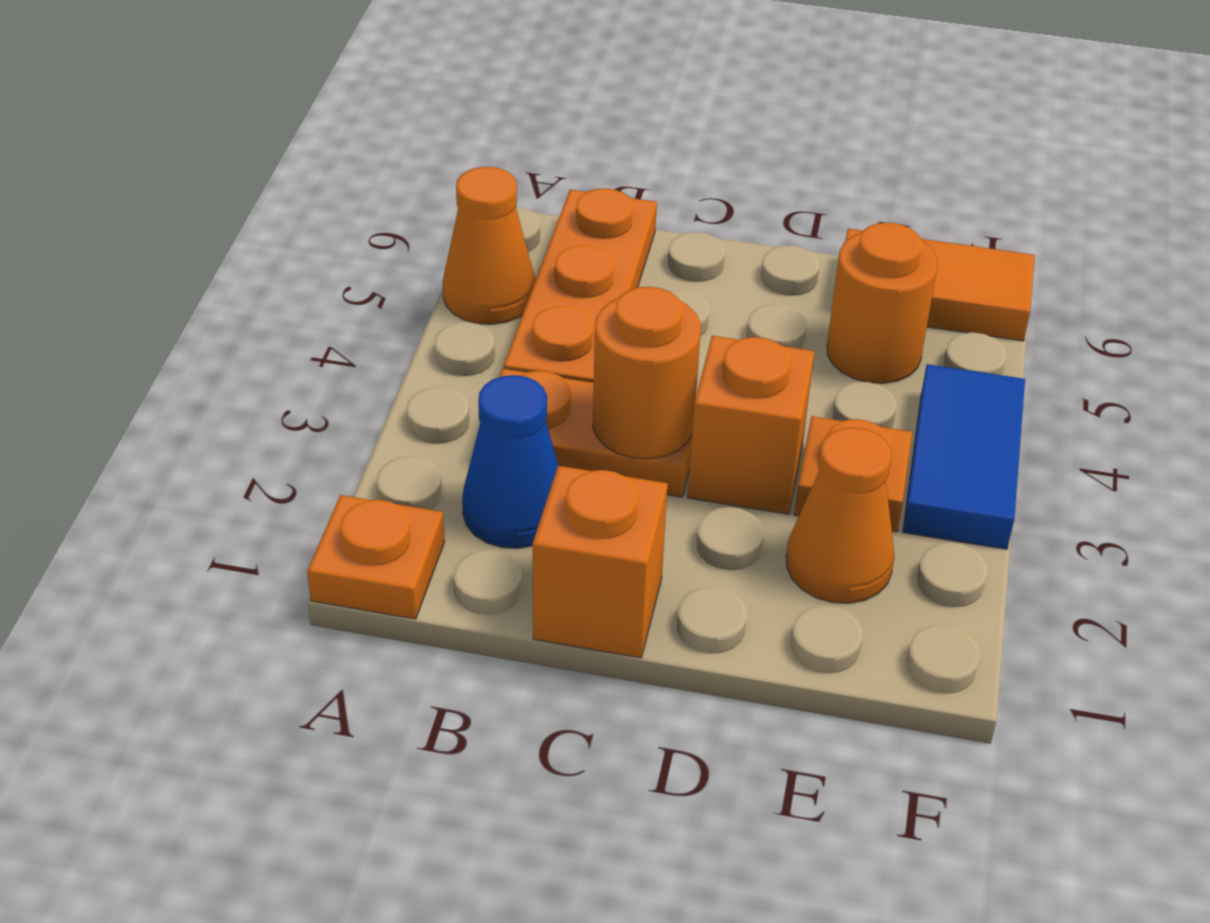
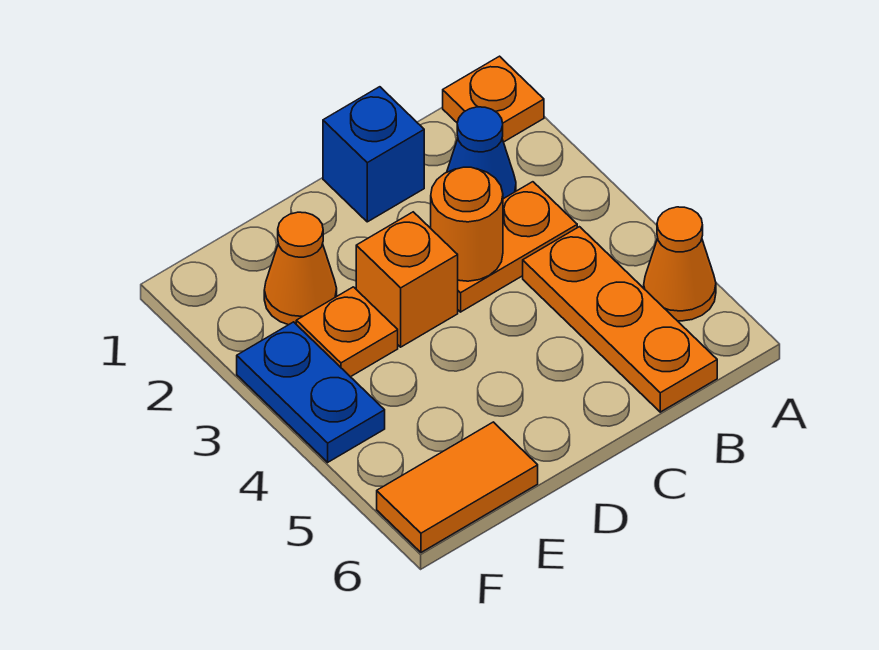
orange brick C1 level 1 -> blue brick C1 level 1
orange round brick E5 level 1 -> none
blue tile F3:F4 level 1 -> blue plate F3:F4 level 1

